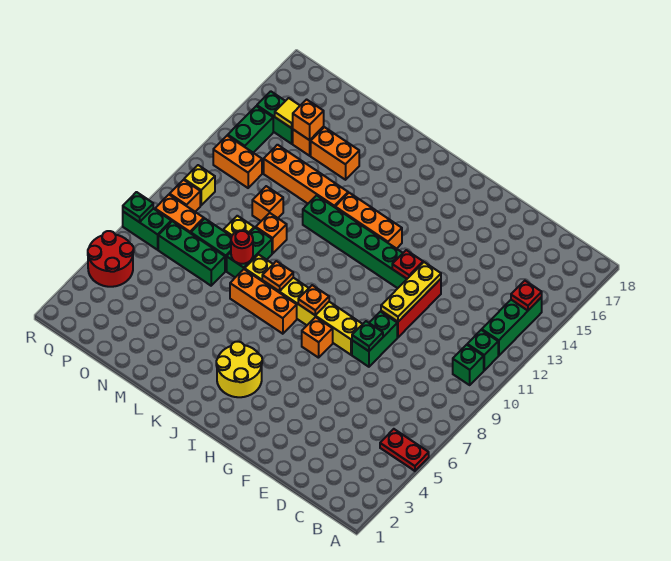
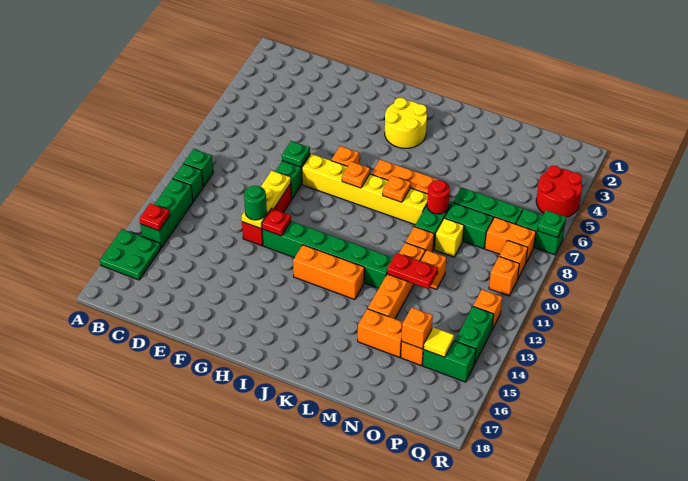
red plate A5:B5 level 1 -> red plate M12:N12 level 2
none -> green plate A15:B16 level 1
none -> green round brick F12 level 3
orange brick L13:O13 level 1 -> orange brick M11:M14 level 1
orange brick P12:Q12 level 1 -> orange brick Q12 level 1
yellow brick Q10 level 1 -> orange brick Q10 level 1

